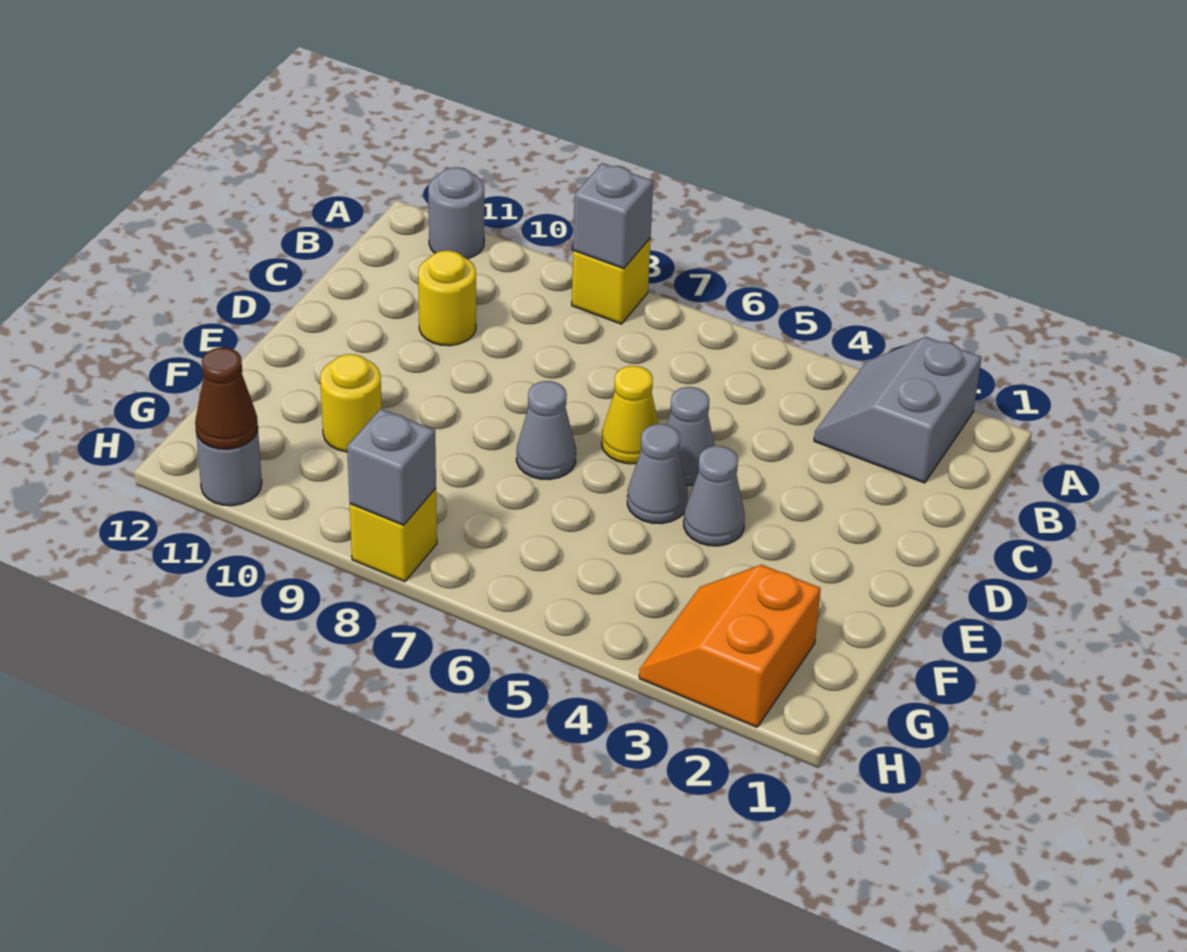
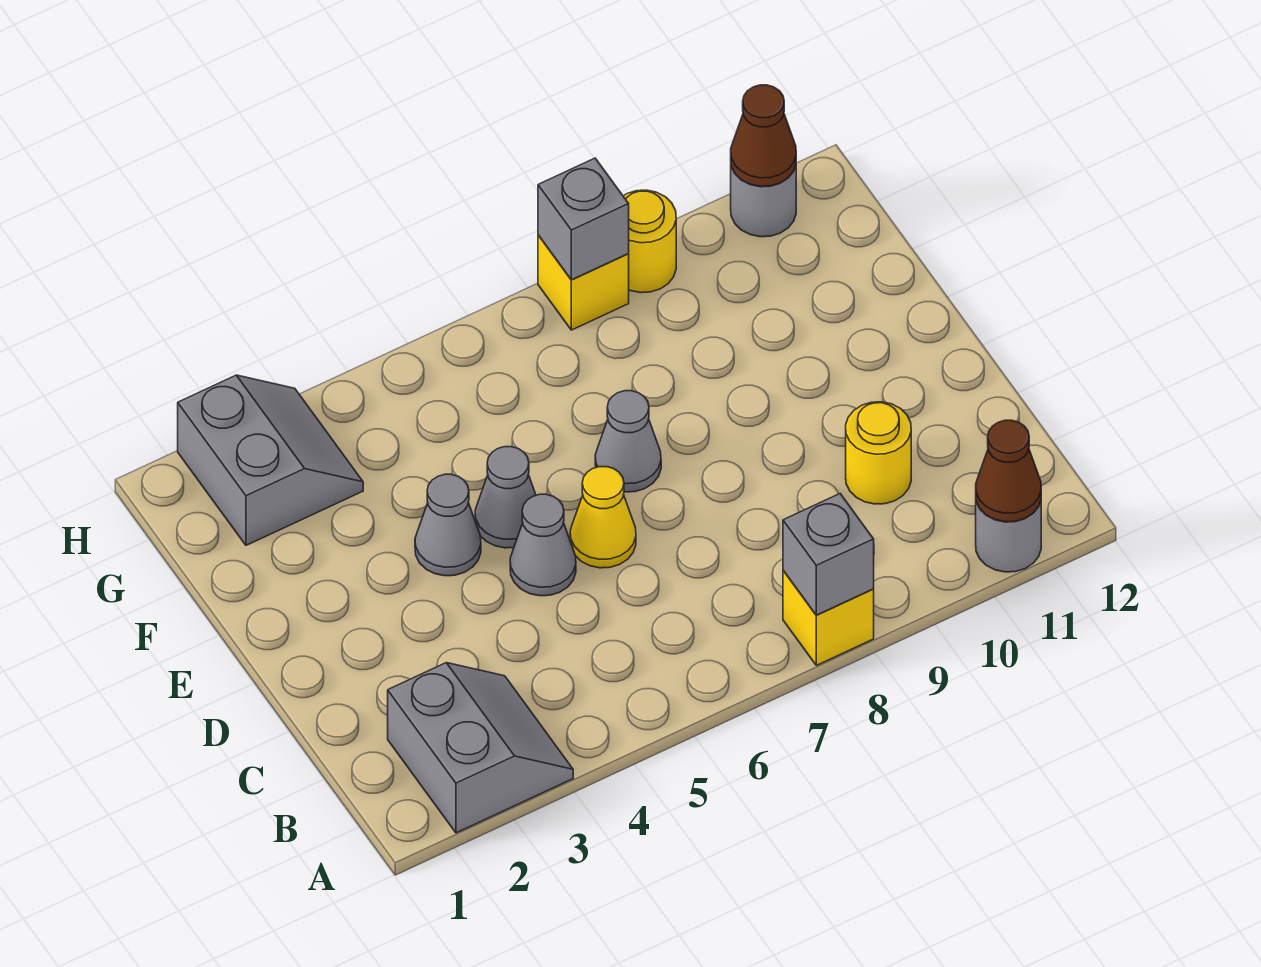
none -> brown cone A11 level 2
yellow round brick F10 level 1 -> yellow round brick H9 level 1
orange slope G2:H3 level 1 top 2 -> grey slope G2:H3 level 1 top 2

